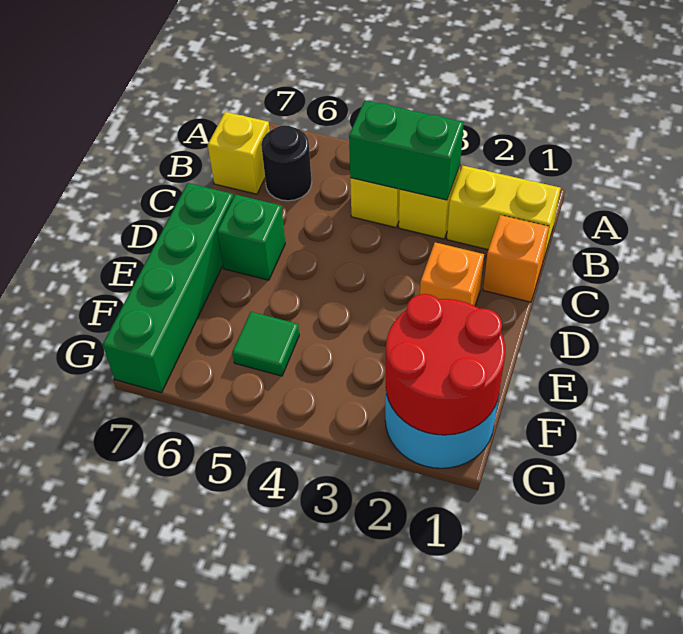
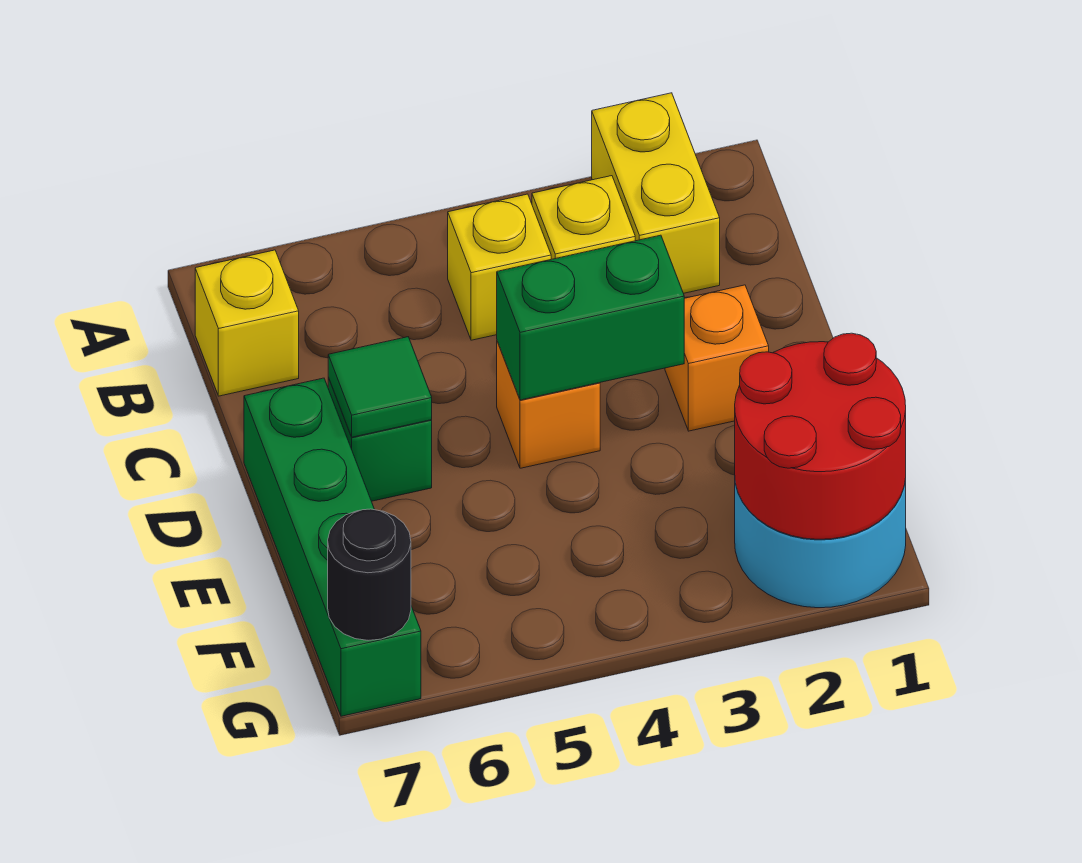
yellow brick B1:B2 level 1 -> yellow brick A2:B2 level 1
green brick B3:B4 level 2 -> green brick D3:D4 level 2
black round brick B6 level 1 -> black round brick G7 level 2
orange brick C1 level 1 -> orange brick D4 level 1
green tile F5 level 1 -> green tile D6 level 2

